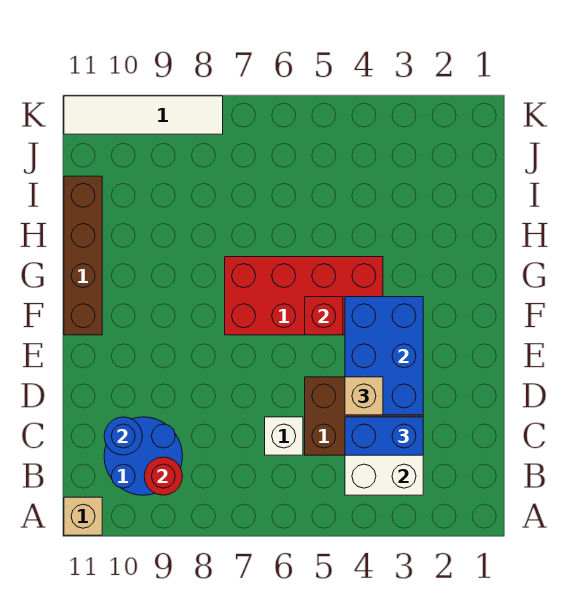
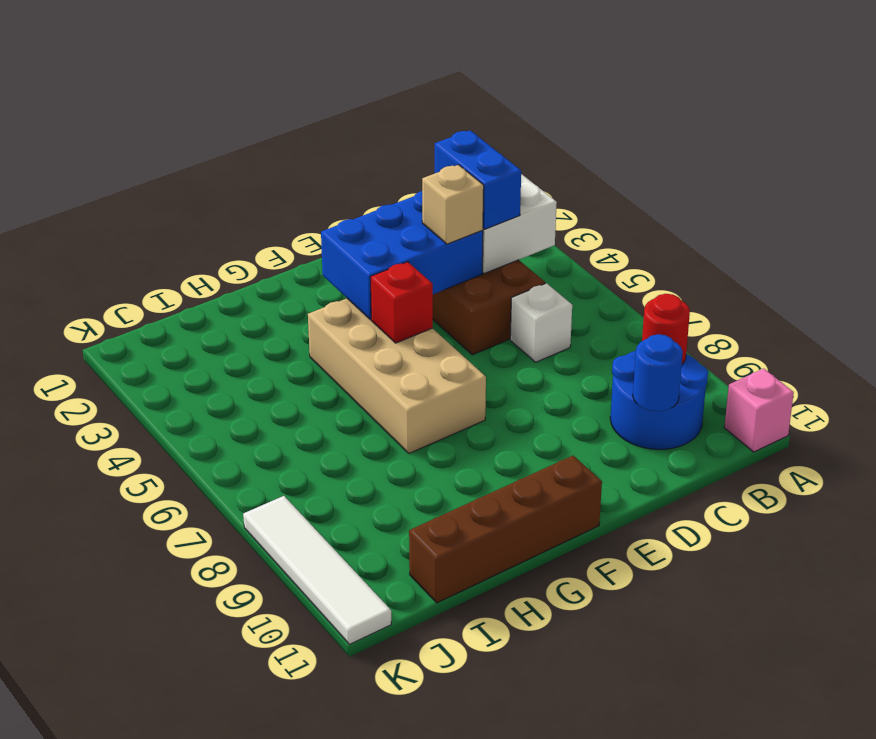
tan brick A11 level 1 -> pink brick A11 level 1
red brick F4:G7 level 1 -> tan brick F4:G7 level 1

